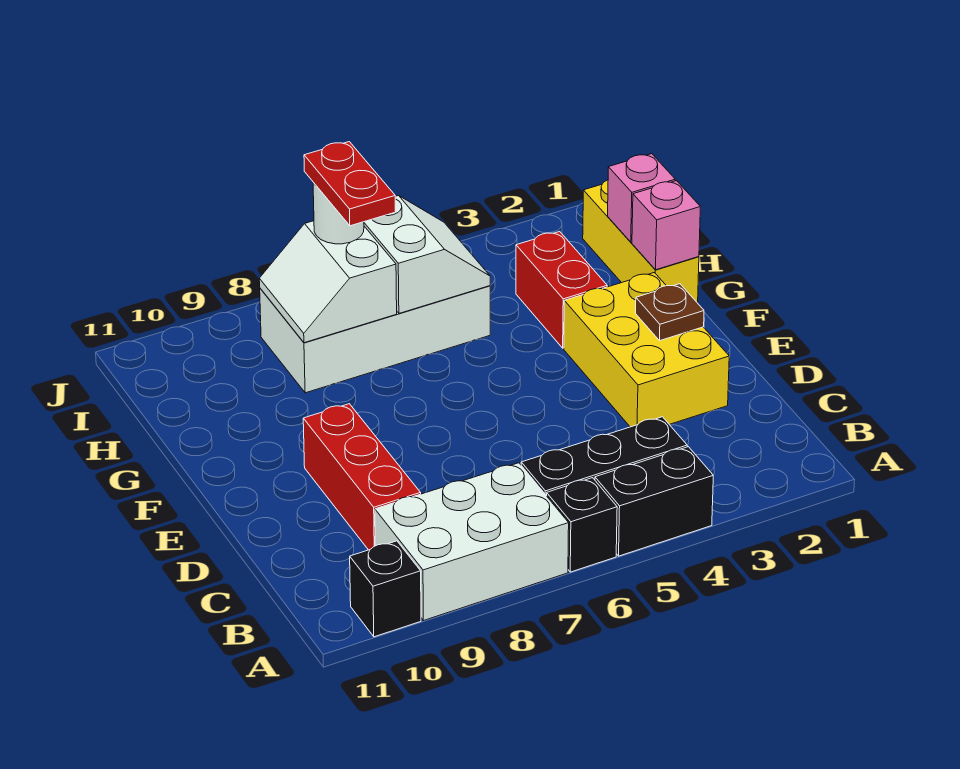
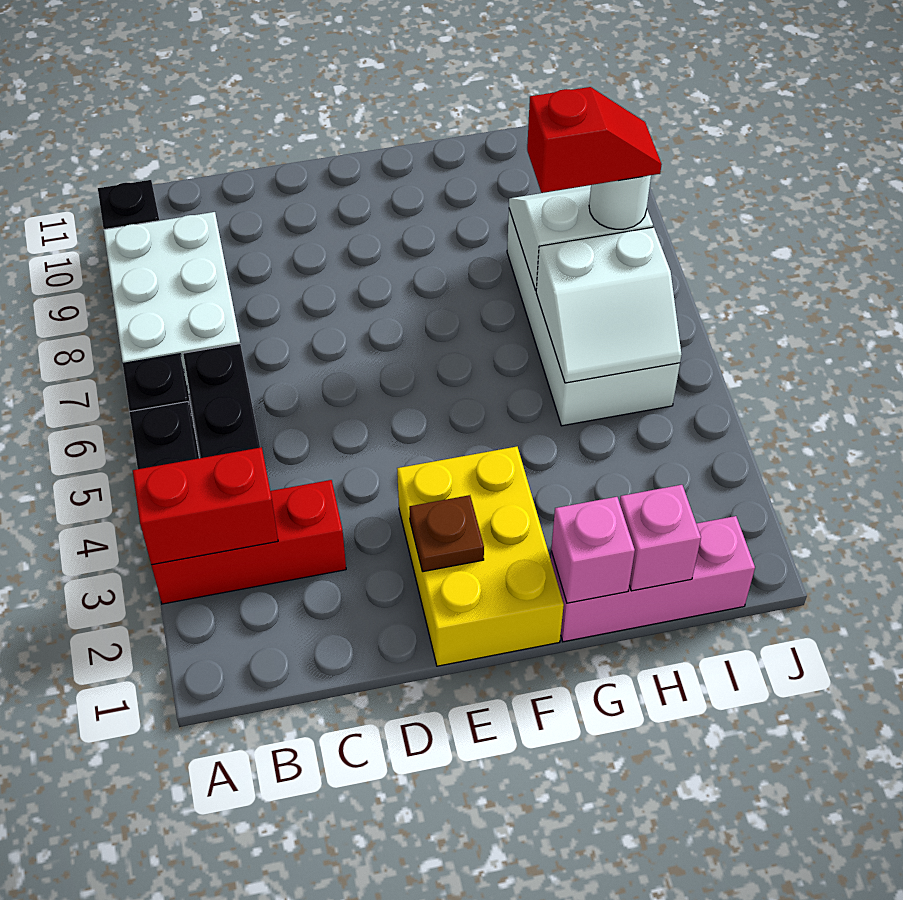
red brick C9:E9 level 1 -> red brick A3:C3 level 1
yellow brick D2:F3 level 1 -> yellow brick E1:F3 level 1
yellow brick G1:I1 level 1 -> pink brick G1:I1 level 1
red brick G3:H3 level 1 -> red brick A3:B3 level 2
red plate H7:I7 level 4 -> red slope H7:I7 level 4 top H

